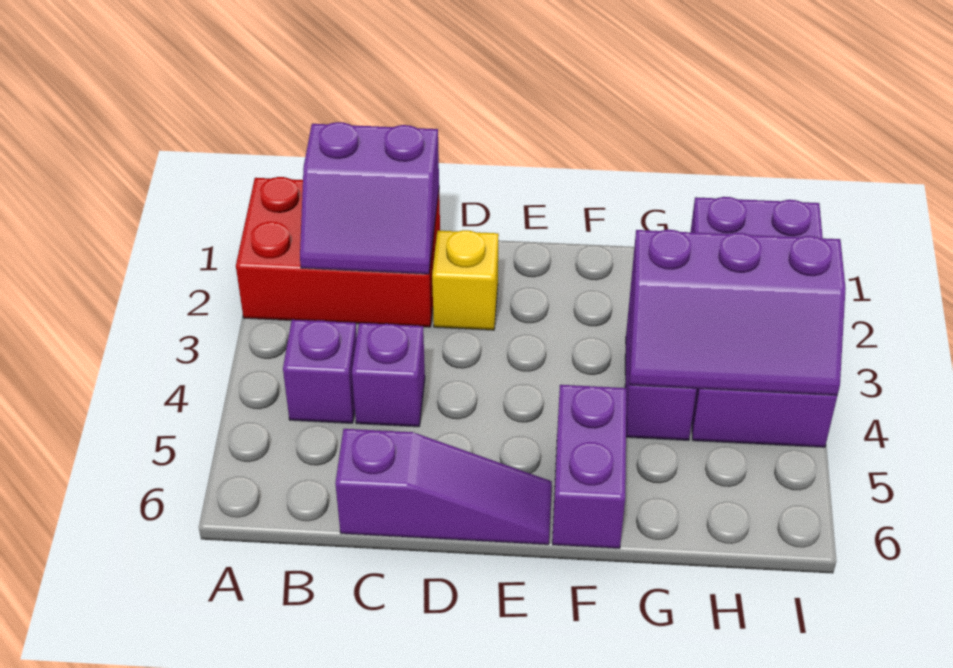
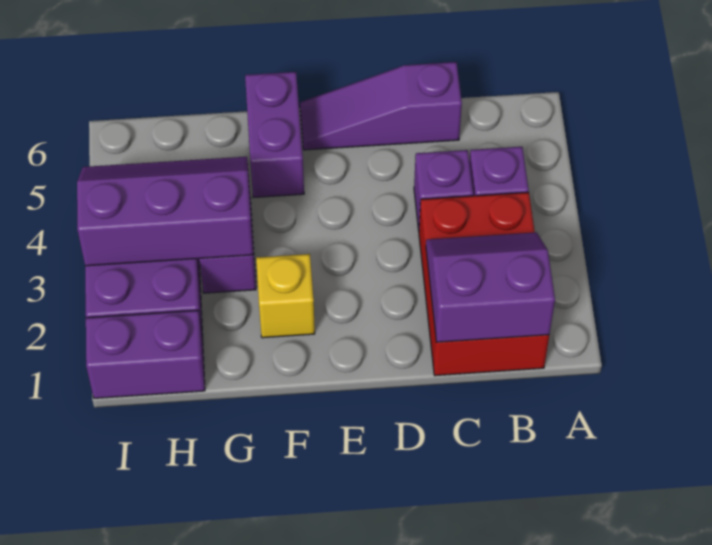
red brick A1:C2 level 1 -> red brick B1:C3 level 1
yellow brick D2 level 1 -> yellow brick F2 level 1

